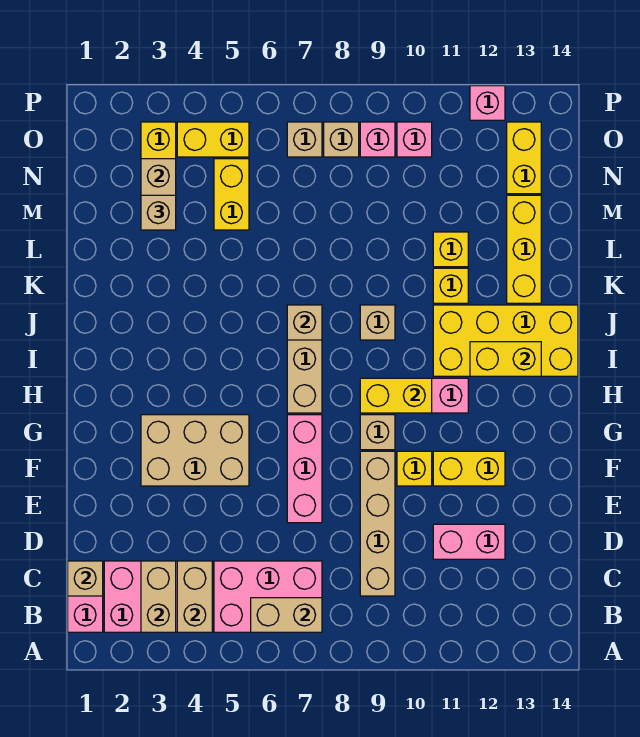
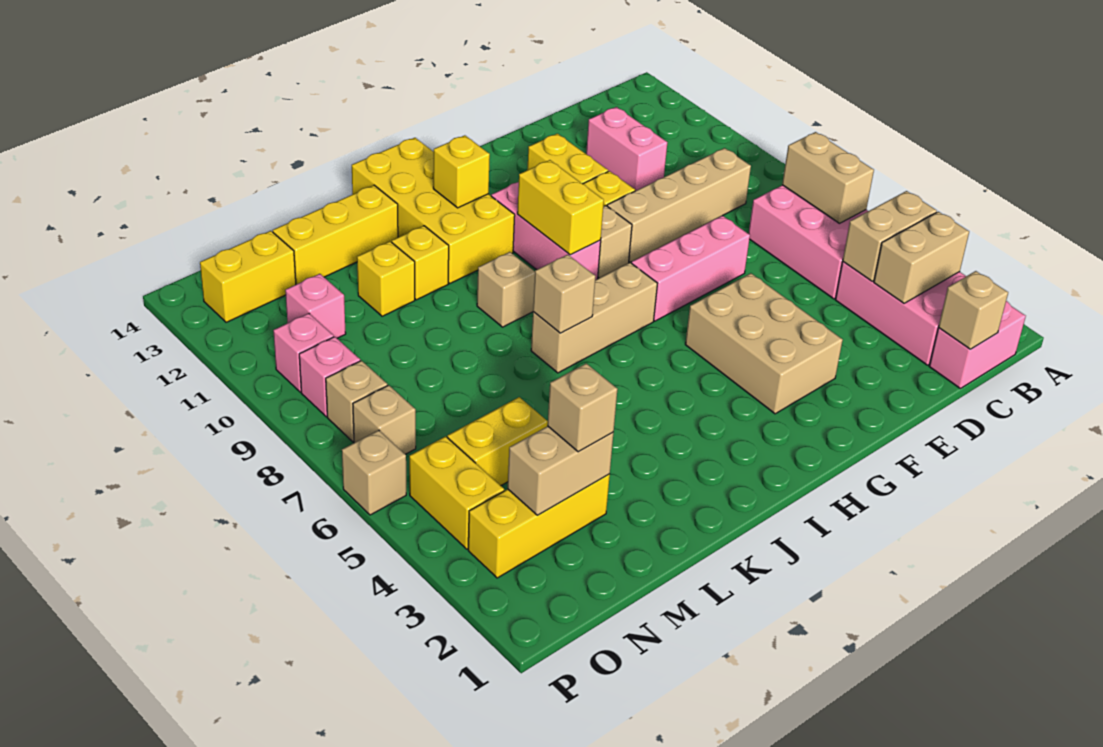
yellow brick I12:I13 level 2 -> yellow brick I12 level 2
none -> tan brick P6 level 1
pink brick P12 level 1 -> pink brick N11 level 1

